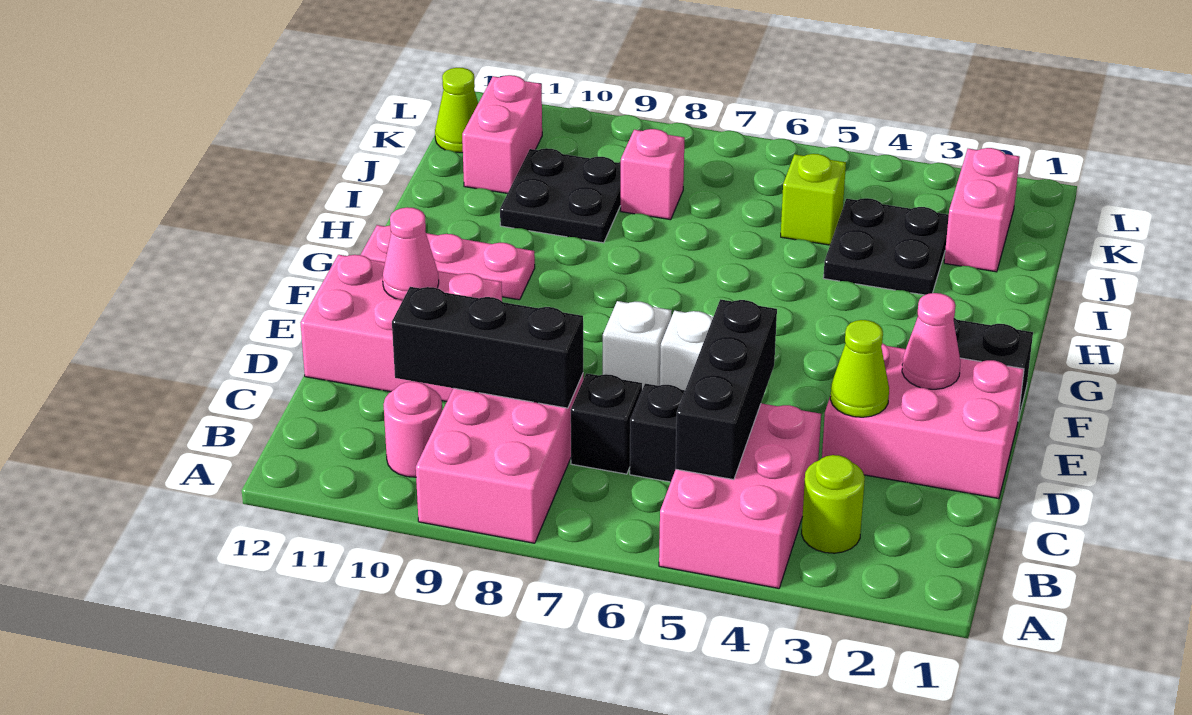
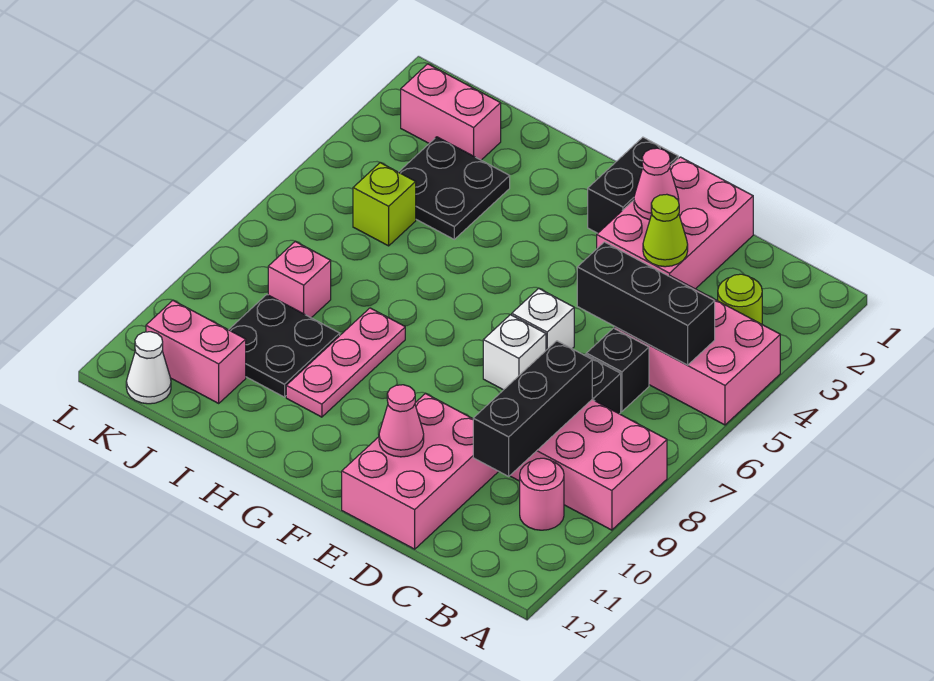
pink plate G10:G12 level 1 -> pink plate H8:H10 level 1
lime cone K12 level 1 -> white cone K12 level 1

